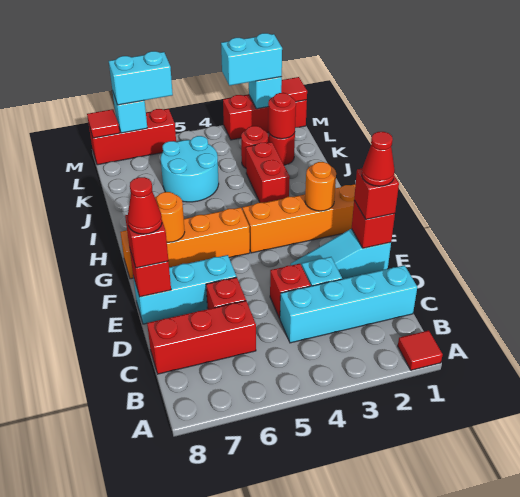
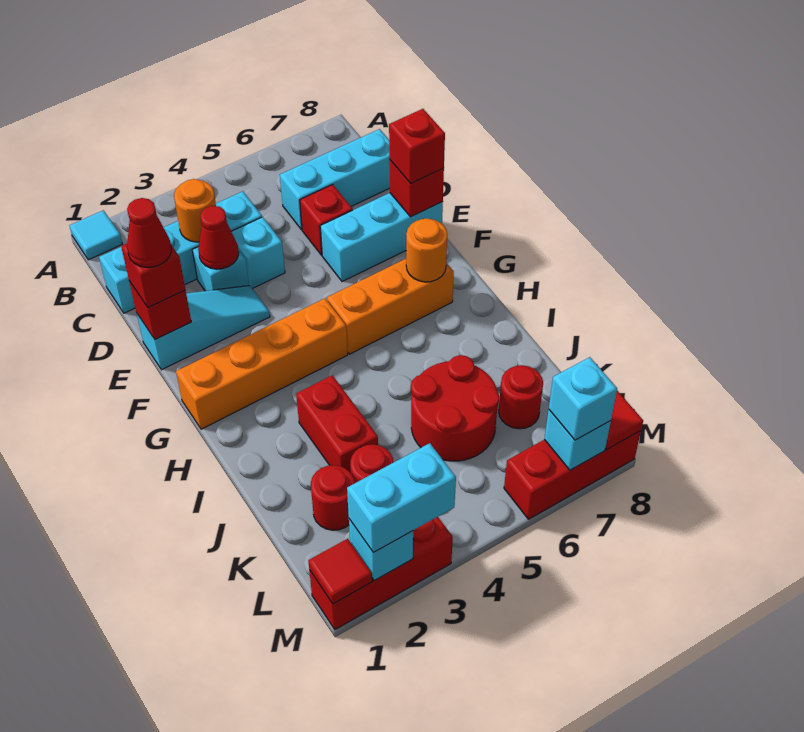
red tile A1 level 1 -> cyan tile A1 level 1
red brick C6:C8 level 1 -> cyan brick C6:C8 level 1
red brick D4 level 1 -> cyan brick D4 level 1
red cone E8 level 4 -> red cone D3 level 2
orange round brick G2 level 2 -> orange round brick C3 level 2
orange brick G5:G8 level 1 -> orange brick G5:G7 level 1
cyan round brick J5:K6 level 1 -> red round brick J5:K6 level 1
red round brick K2 level 2 -> red round brick K7 level 1
cyan brick M6:M7 level 3 -> cyan brick M7 level 3

